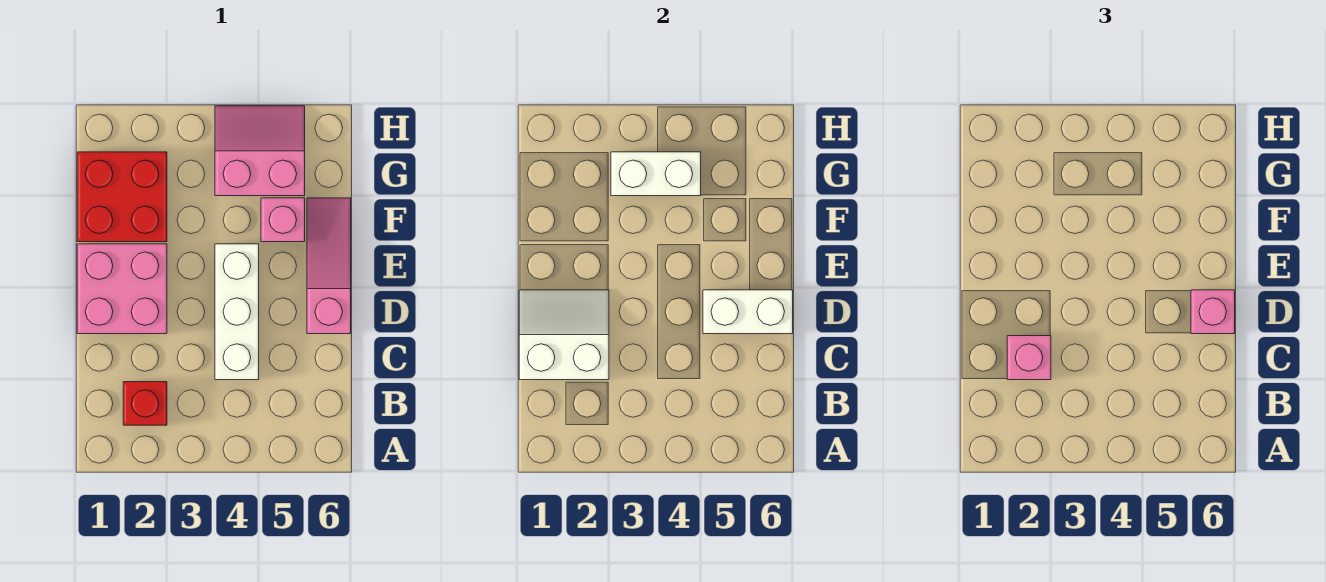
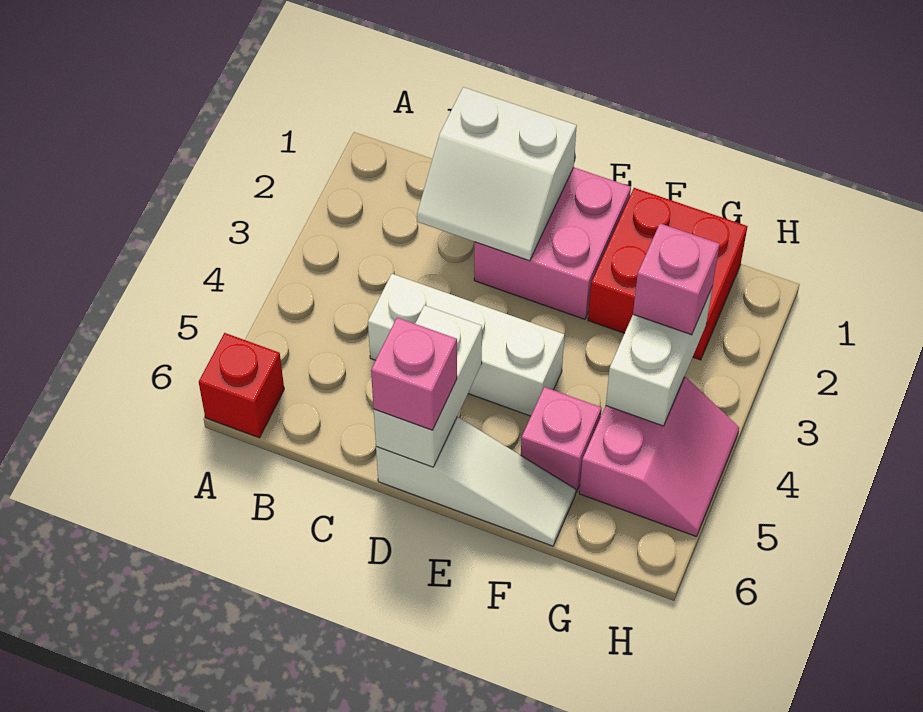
red brick B2 level 1 -> red brick A6 level 1
white slope C1:D2 level 2 top C -> white slope C1:D2 level 2 top 1
pink brick C2 level 3 -> pink brick G3 level 3
pink slope D6:F6 level 1 top D -> white slope D6:F6 level 1 top D

